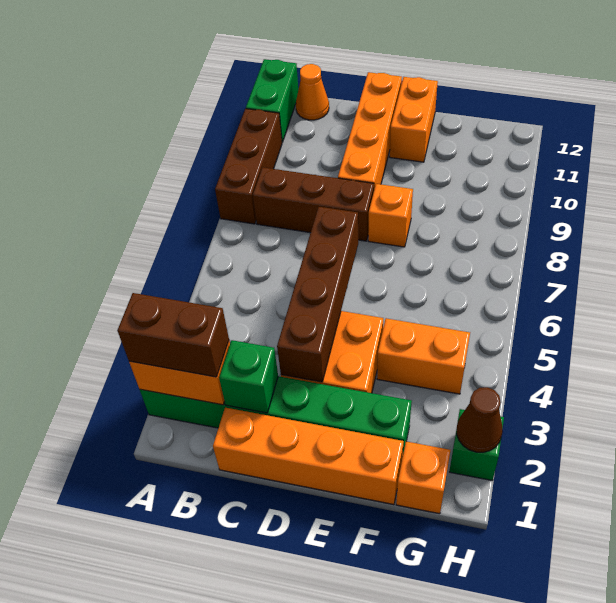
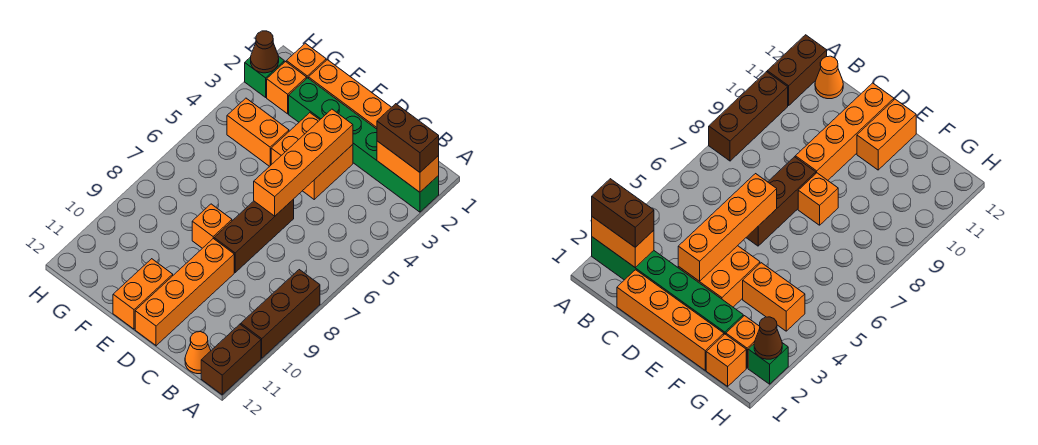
green brick A11:A12 level 1 -> brown brick A11:A12 level 1
brown brick B8:D8 level 1 -> brown brick D6:D8 level 1
green brick C2 level 2 -> none
brown brick D3:D6 level 2 -> orange brick D3:D6 level 2
none -> orange brick G2 level 1

